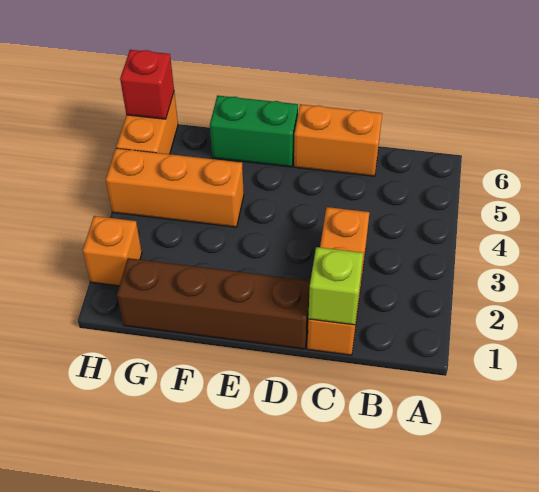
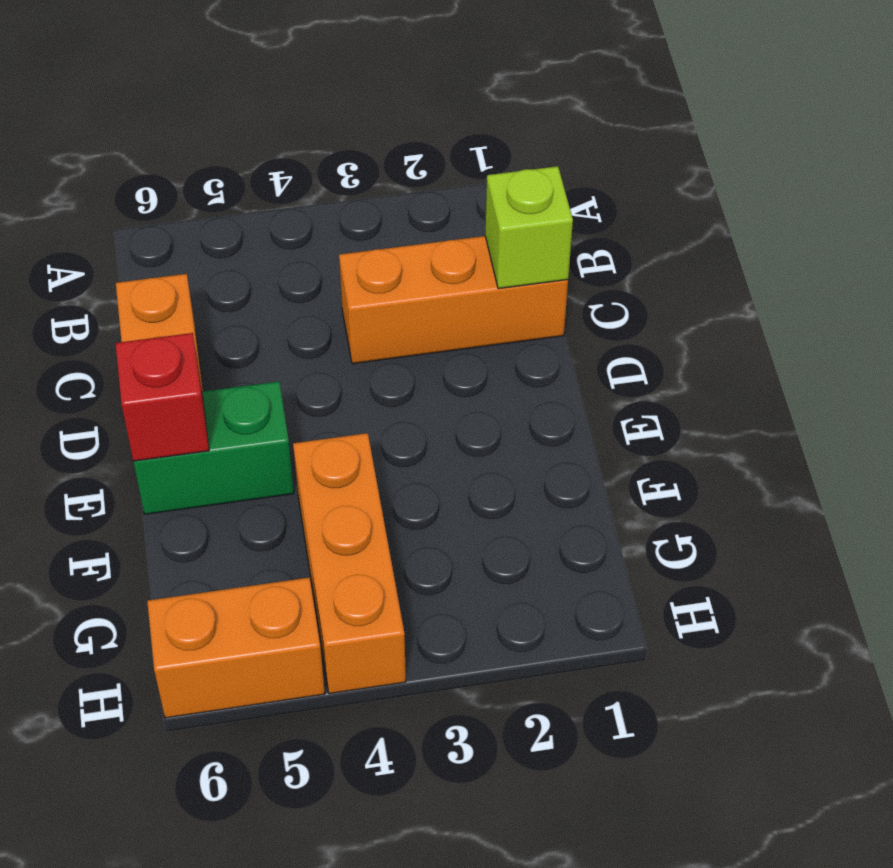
brown brick D1:G1 level 1 -> none
green brick E6:F6 level 1 -> green brick E5:E6 level 1
orange brick H2 level 1 -> none
red brick H6 level 2 -> red brick E6 level 2

